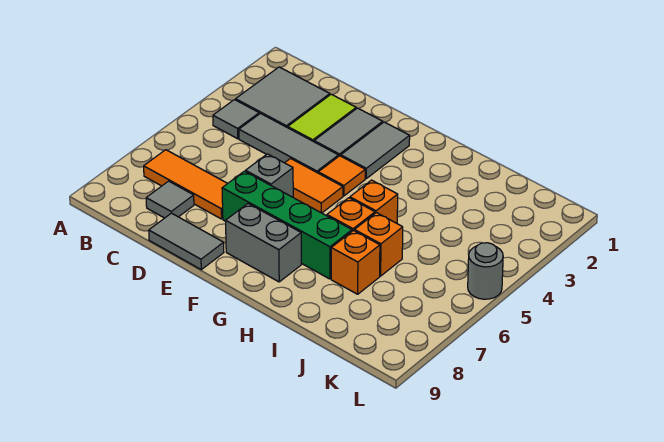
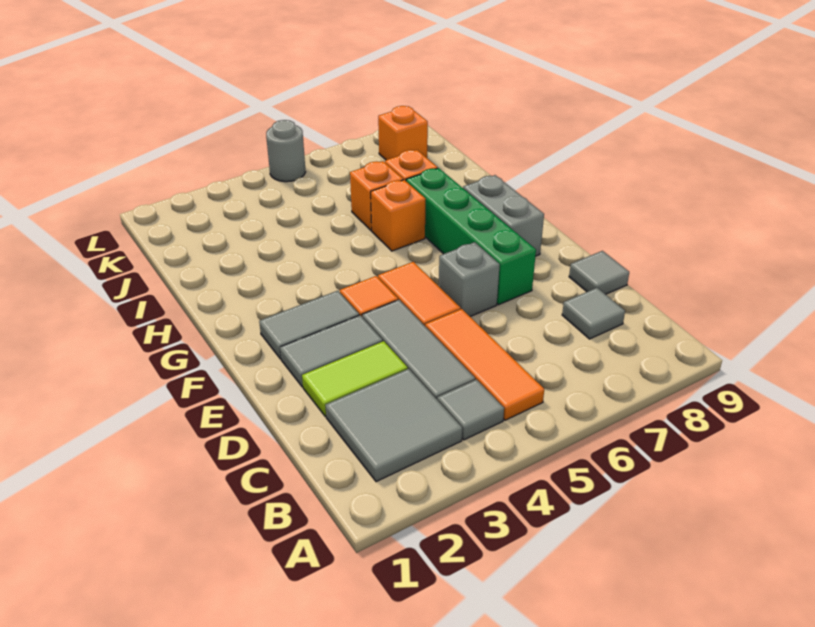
orange tile B7:D7 level 1 -> orange tile B5:D5 level 1
grey tile D9:E9 level 1 -> grey tile D9 level 1
orange brick H5 level 1 -> orange brick K8 level 1

